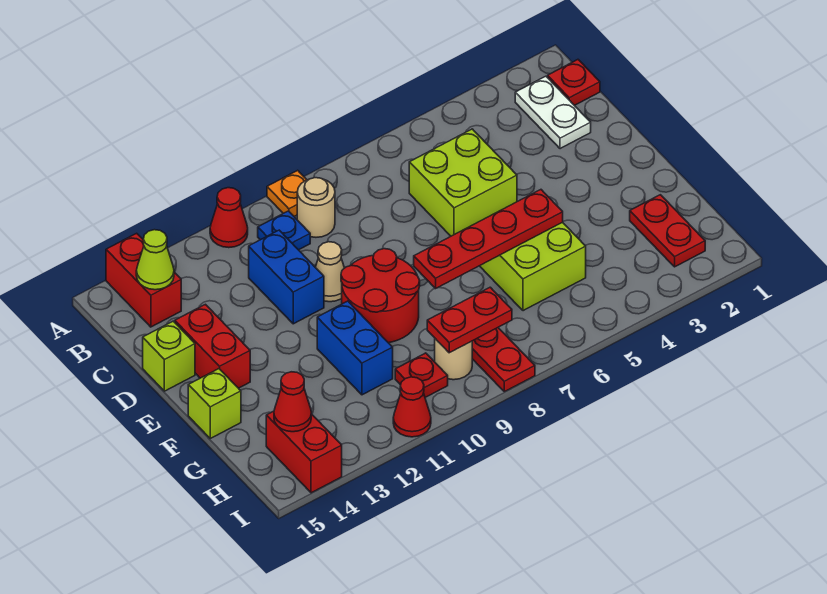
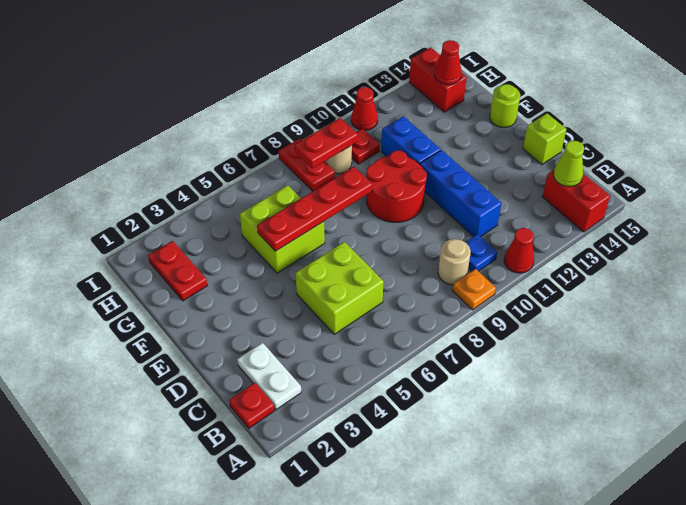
blue brick C11:D11 level 1 -> blue brick C11:E11 level 1
tan cone D10 level 1 -> none
red brick D14:E14 level 1 -> none
lime brick F15 level 1 -> lime round brick F15 level 1

